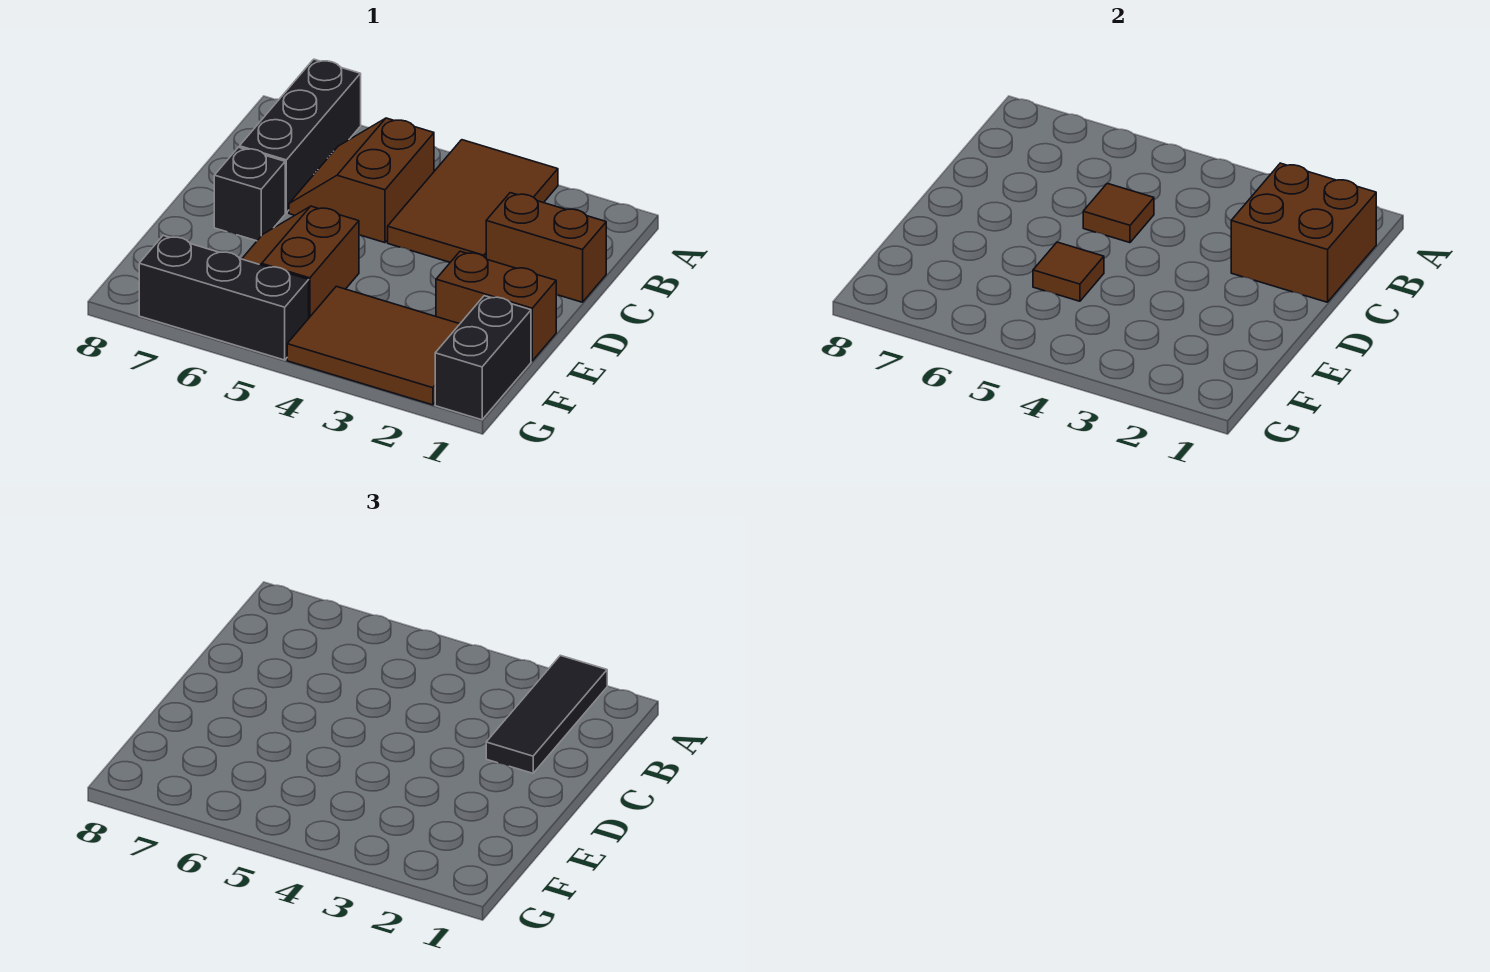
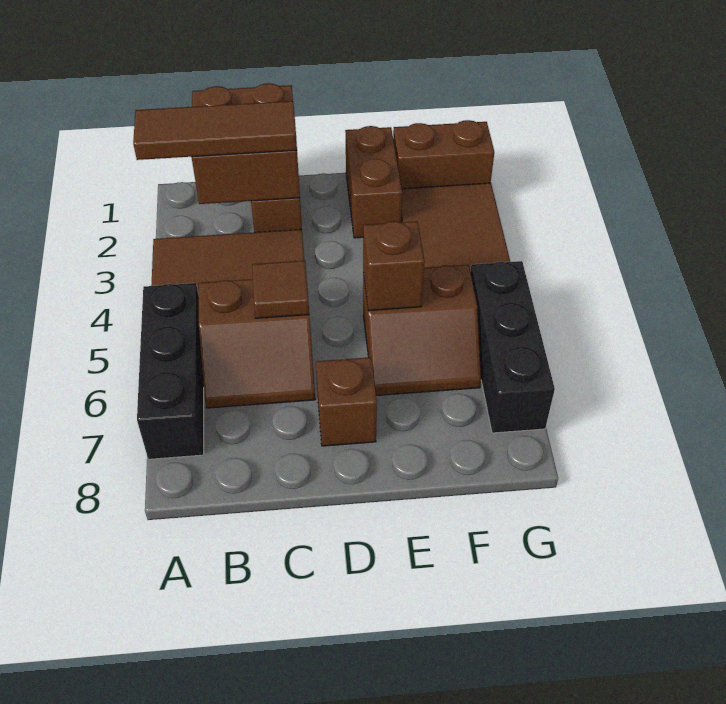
black tile A2:C2 level 3 -> brown tile A2:C2 level 3
black brick A7:C7 level 1 -> black brick A5:A7 level 1
black brick D7 level 1 -> brown brick D7 level 1
brown tile E5 level 2 -> brown brick E5 level 2
black brick F1:G1 level 1 -> brown brick F1:G1 level 1

